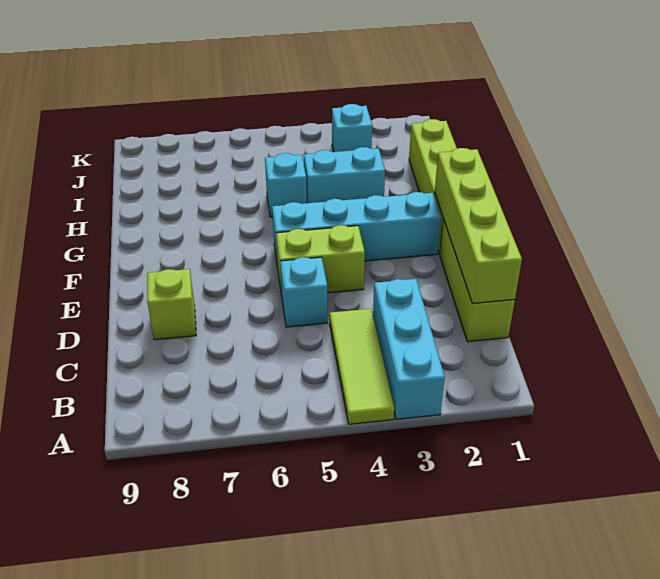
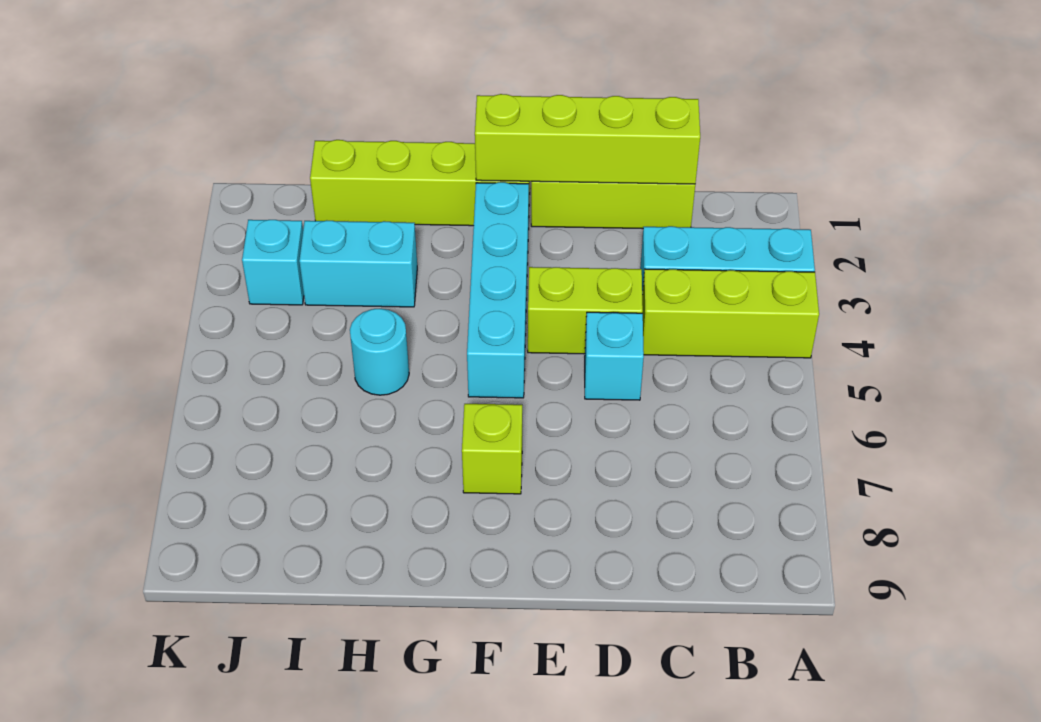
lime tile A4:C4 level 1 -> lime brick A4:C4 level 1
lime brick D8 level 1 -> lime brick F7 level 1
lime brick E4:E5 level 1 -> lime brick D4:E4 level 1
cyan brick H3:H4 level 1 -> cyan brick H3:I3 level 1
cyan brick H5 level 1 -> cyan round brick H5 level 1

